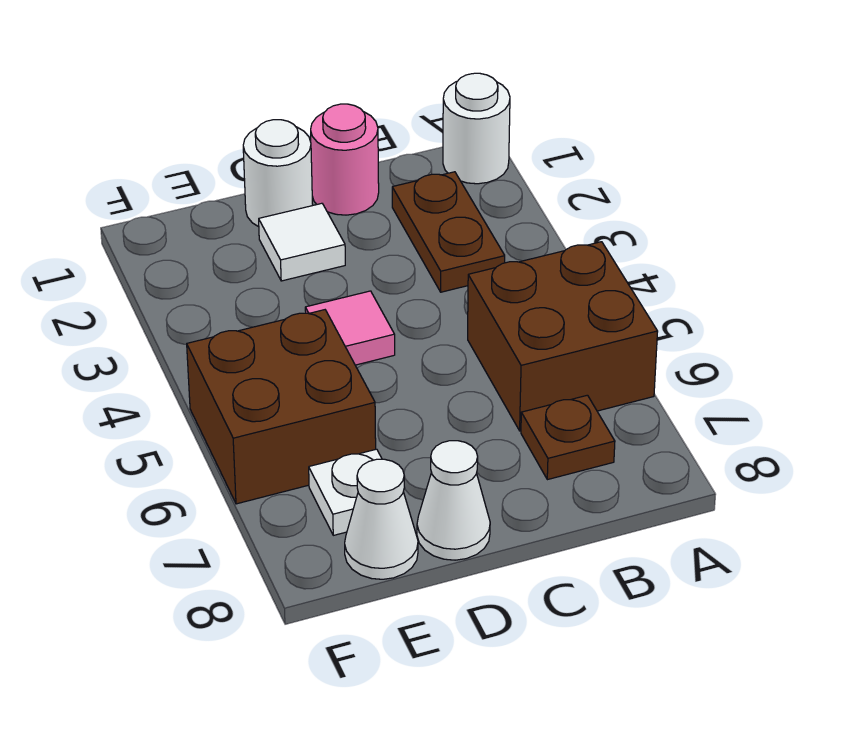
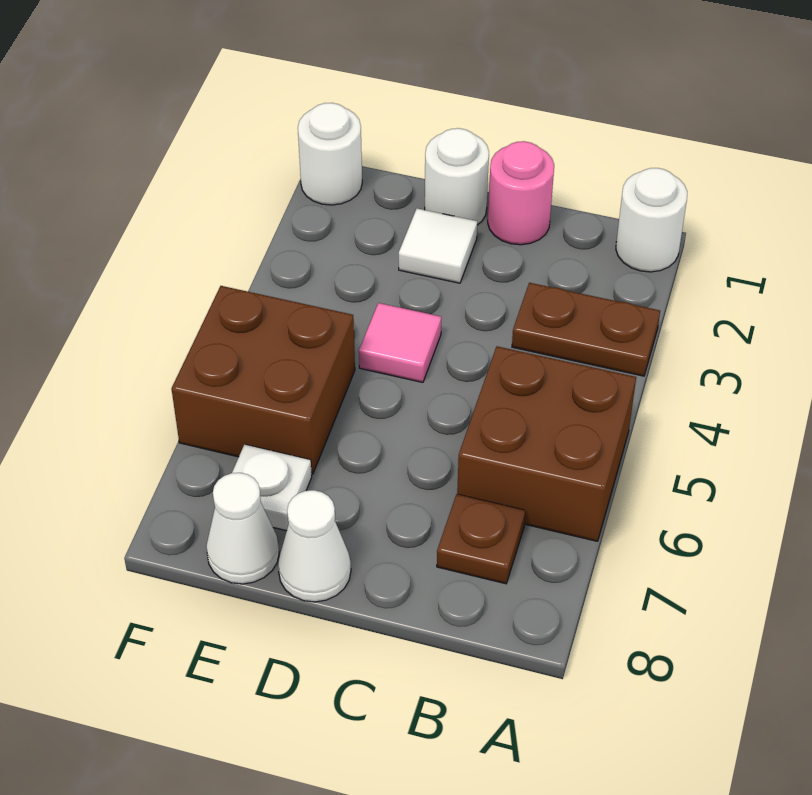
brown plate B2:B3 level 1 -> brown plate A3:B3 level 1
none -> white round brick F1 level 1

